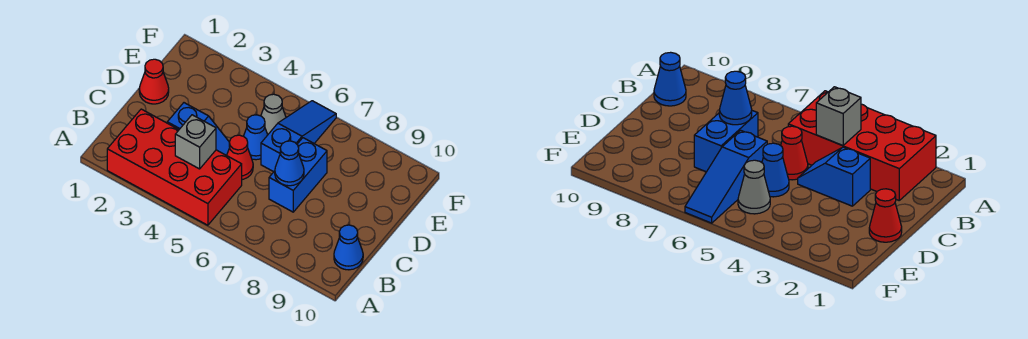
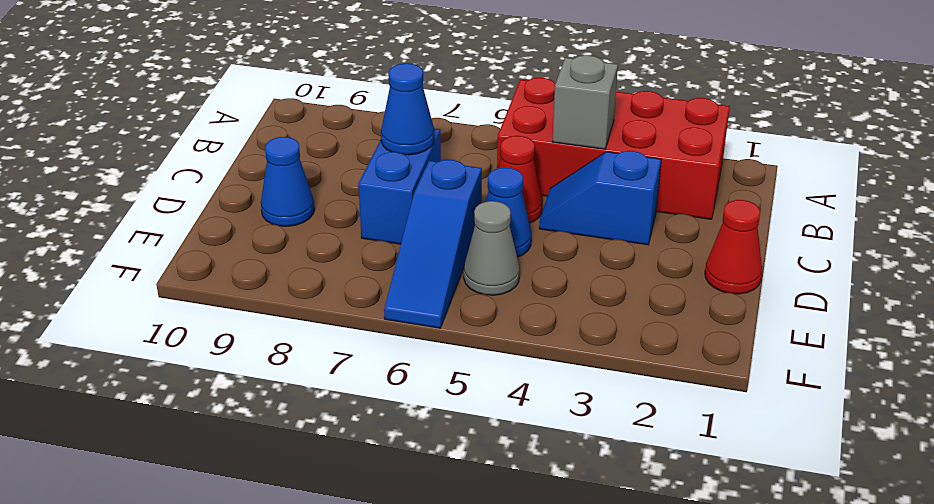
blue cone B10 level 1 -> blue cone D9 level 1

